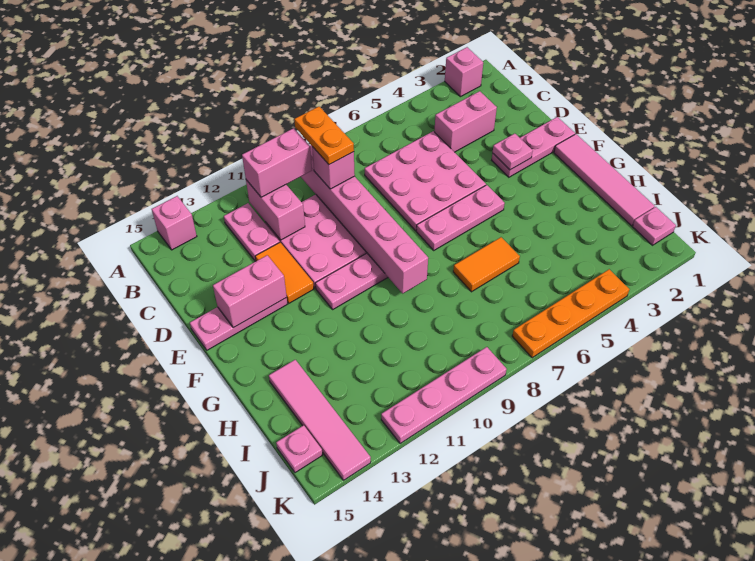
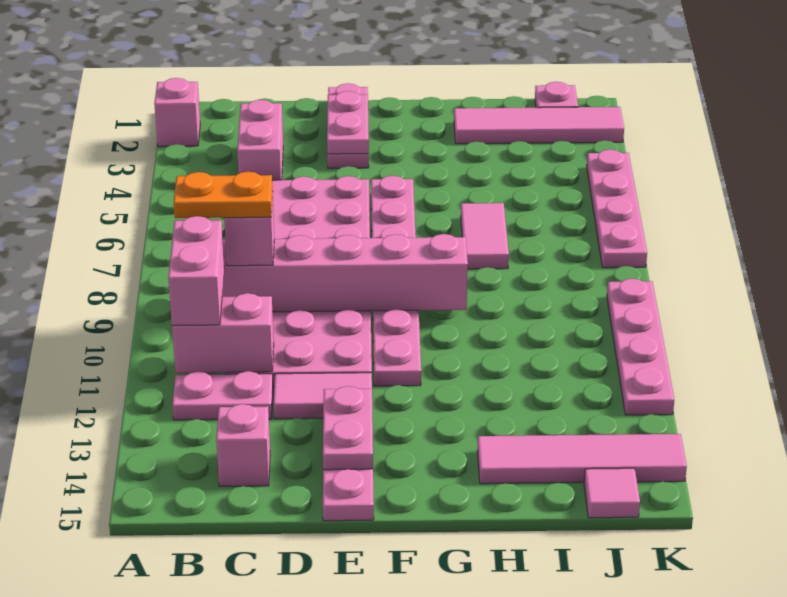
pink brick A14 level 1 -> pink brick C14 level 1
orange tile D12:E12 level 1 -> pink tile D12:E12 level 1
pink plate E3 level 2 -> pink plate E2:E3 level 2
pink brick E13:E14 level 2 -> pink plate E13:E14 level 2
pink tile F1:I1 level 1 -> pink tile H2:K2 level 1
orange tile H6:H7 level 1 -> pink tile H6:H7 level 1
pink plate J15 level 1 -> pink tile J15 level 1
orange plate K4:K7 level 1 -> pink plate K4:K7 level 1

